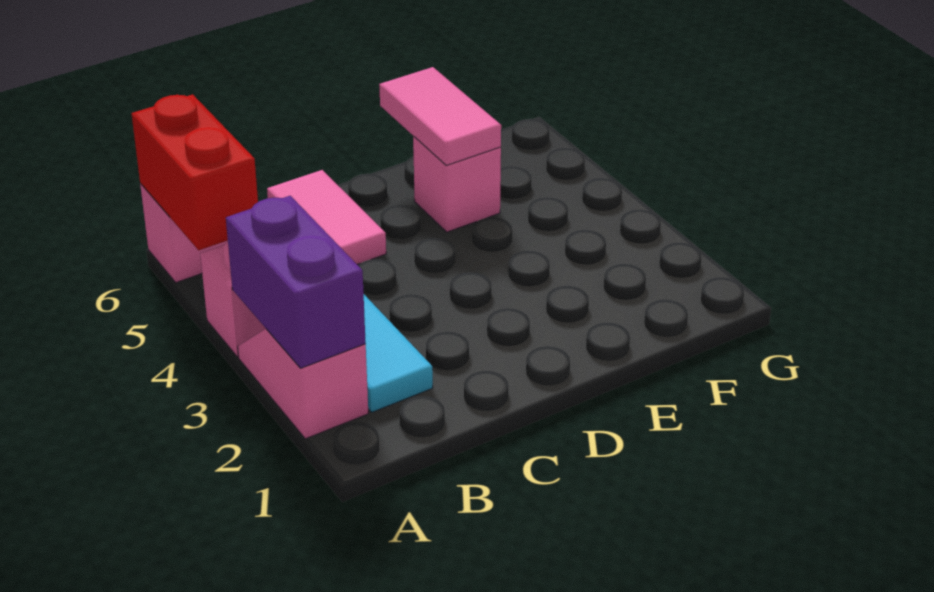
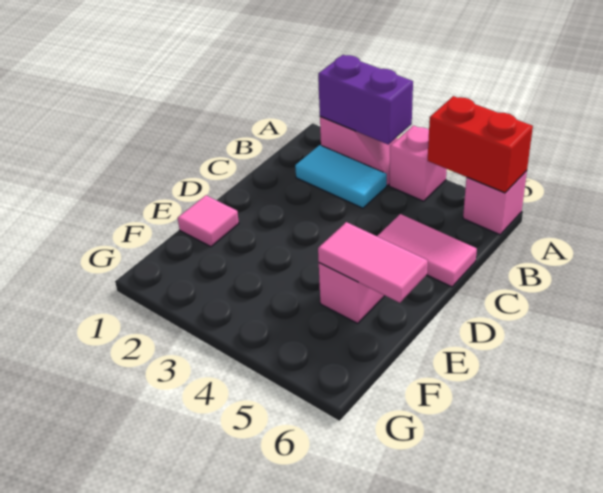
none -> pink tile E1 level 1

